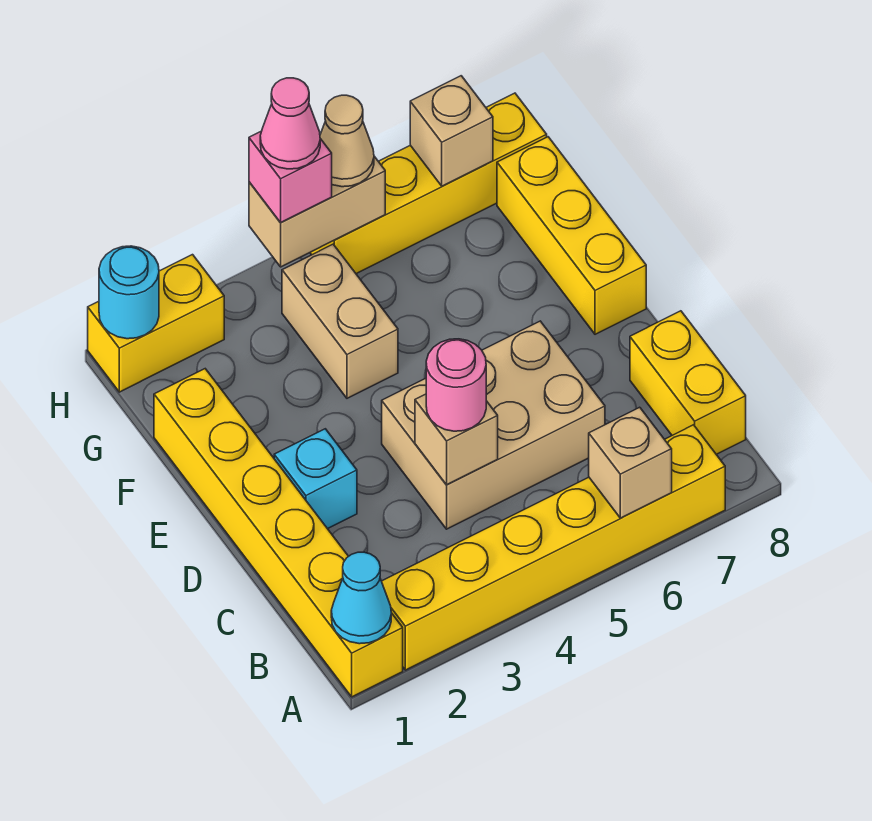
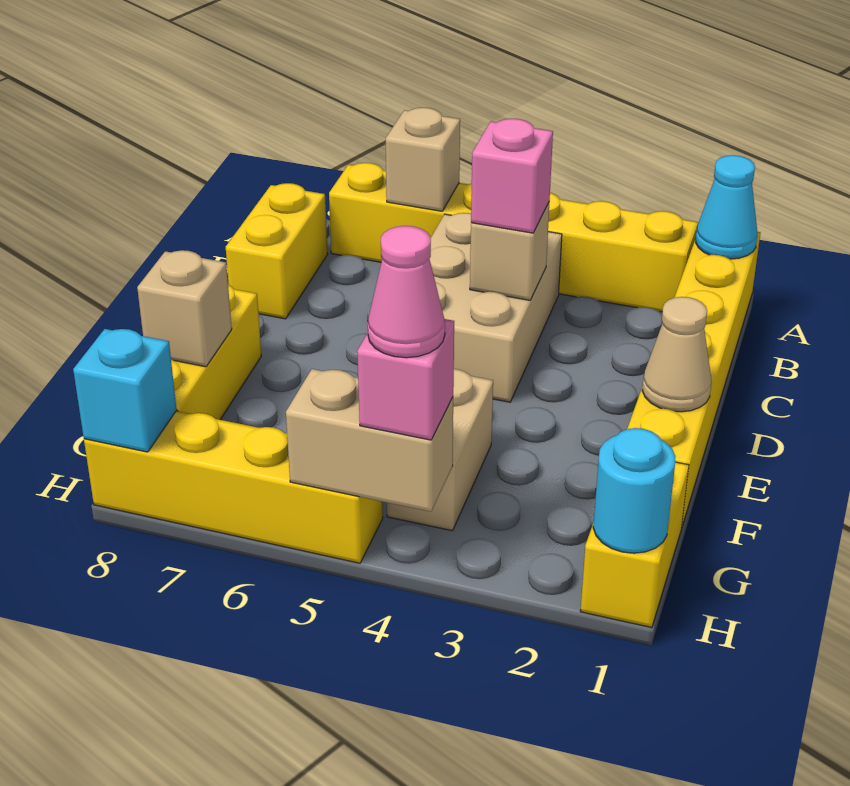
tan brick C4:D6 level 1 -> tan brick B4:D5 level 1
pink round brick C4 level 3 -> pink brick C4 level 3
cyan brick D2 level 1 -> cyan brick H8 level 2
yellow brick H1:H2 level 1 -> yellow brick G1:H1 level 1
tan cone H5 level 3 -> tan cone E1 level 2
tan brick H7 level 2 -> tan brick F8 level 2

